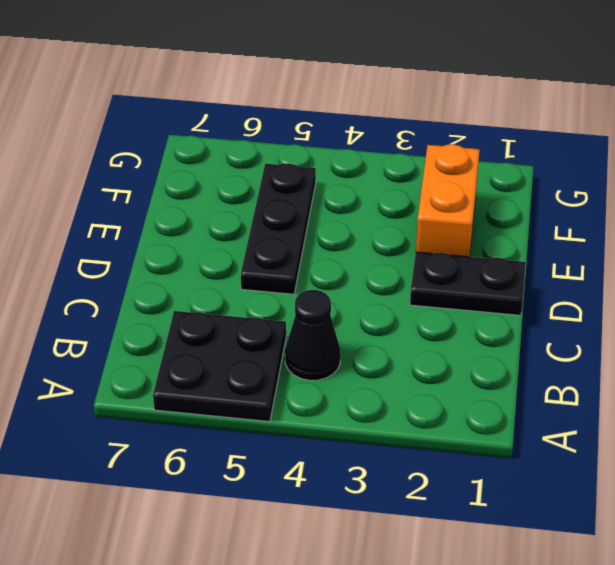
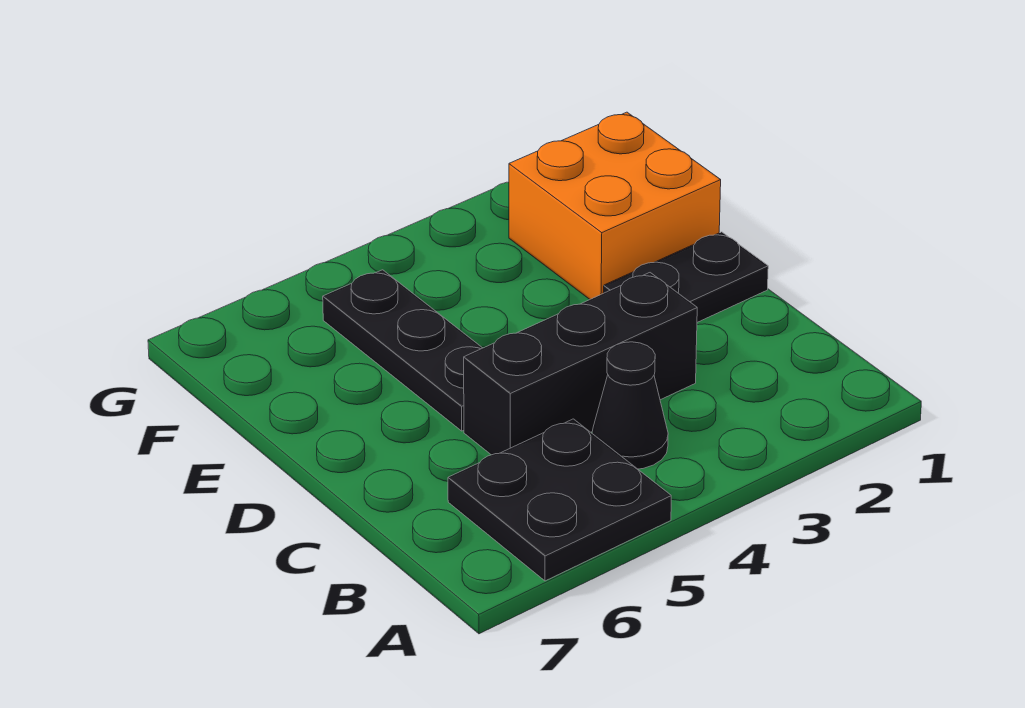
none -> black brick C3:C5 level 1
orange brick E2:F2 level 1 -> orange brick E1:F2 level 1

